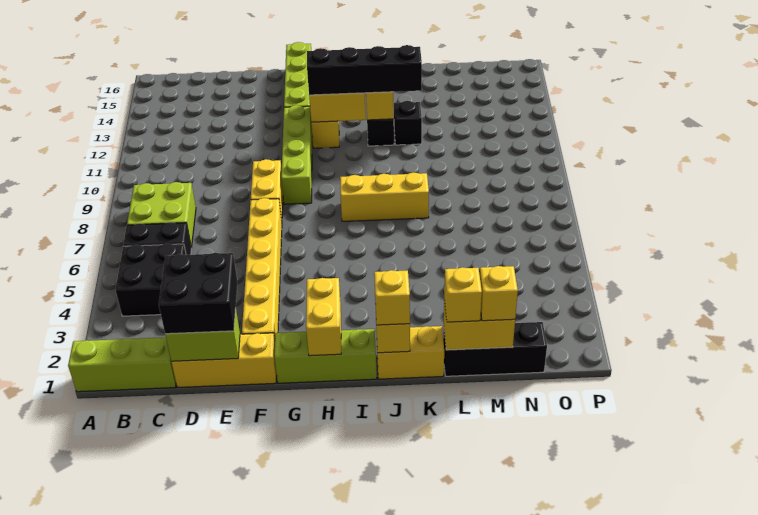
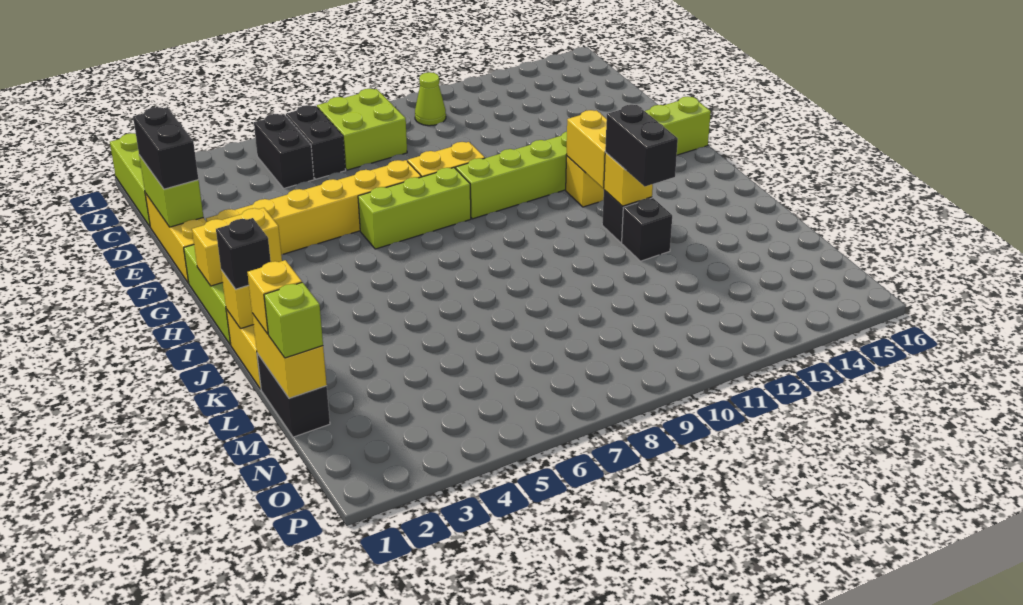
black brick B4:C5 level 1 -> black brick B5:C5 level 1
none -> lime cone B10 level 1
black brick D1:E2 level 3 -> black brick D1:E1 level 3
none -> lime brick G6:G8 level 1
black brick H12:K12 level 3 -> black brick J12:K12 level 3
yellow brick I8:K8 level 1 -> none
yellow brick J1 level 3 -> black brick J1 level 3
black brick L1:N1 level 1 -> black brick L1:M1 level 1
yellow brick M1 level 3 -> lime brick M1 level 3

